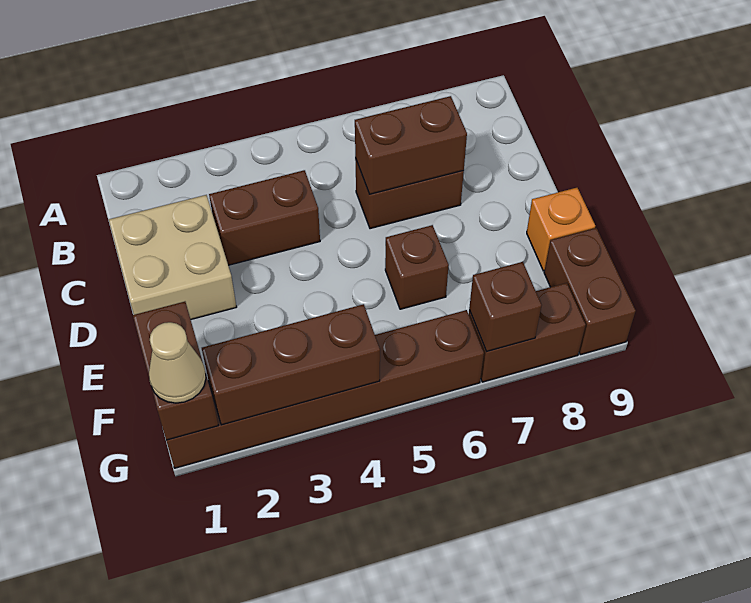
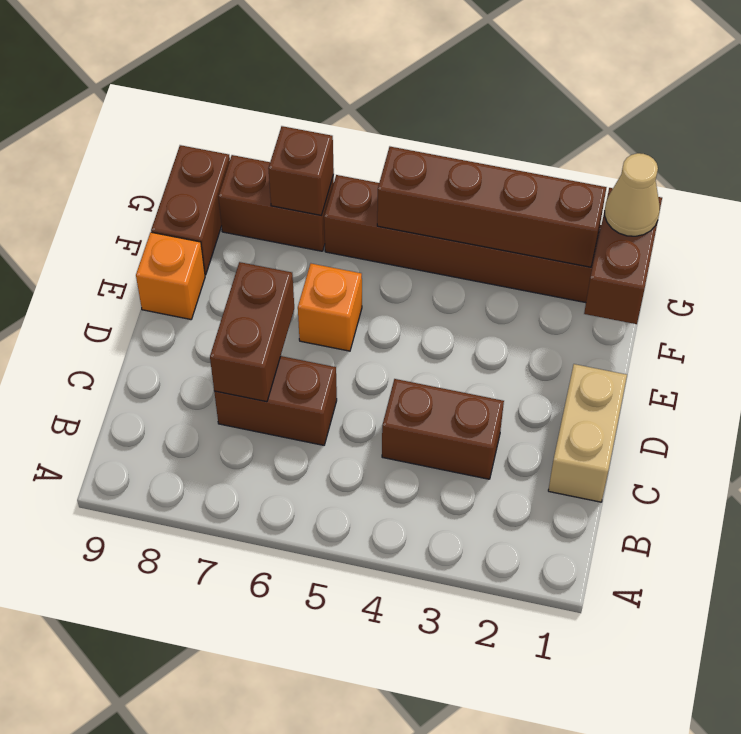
tan brick C1:D2 level 1 -> tan brick C1:D1 level 1
brown brick C6:C7 level 2 -> brown brick C7:D7 level 2
brown brick E6 level 1 -> orange brick E6 level 1
brown brick G2:G4 level 2 -> brown brick G2:G5 level 2

